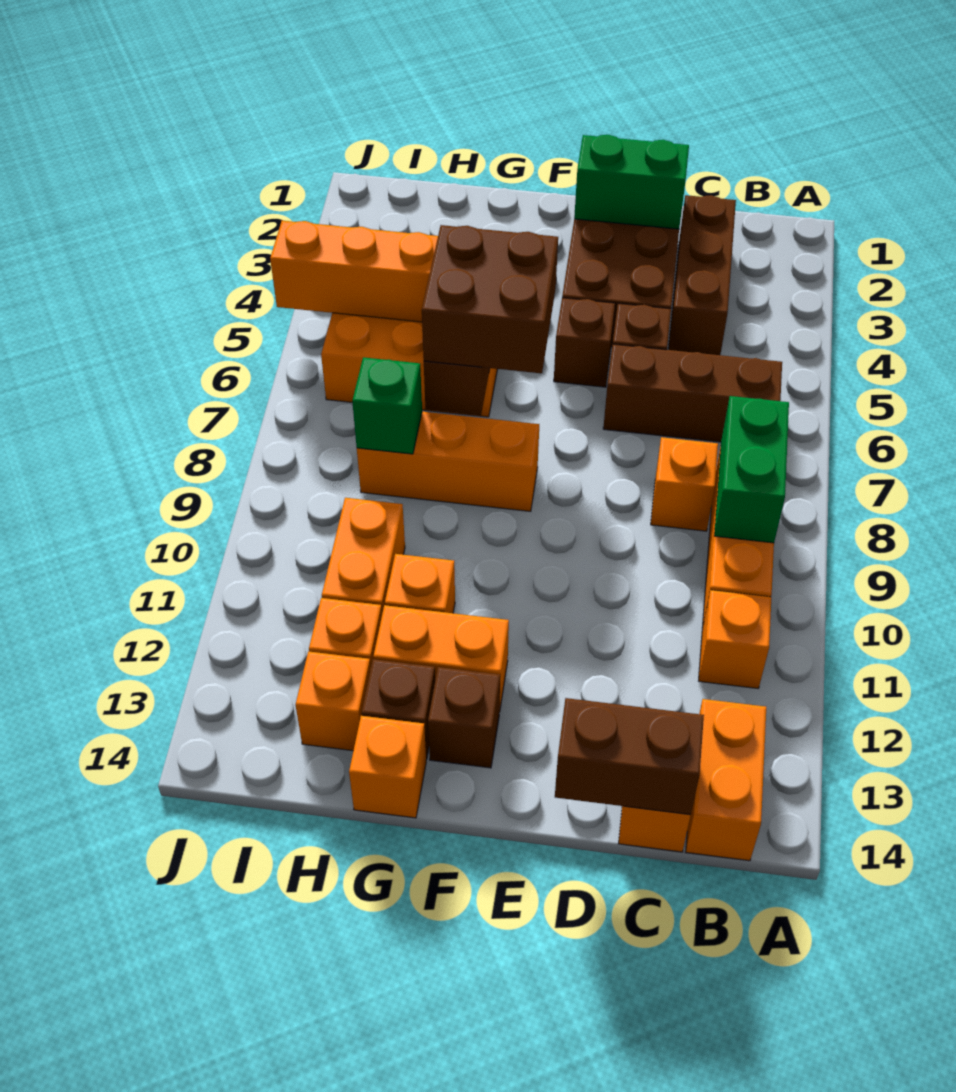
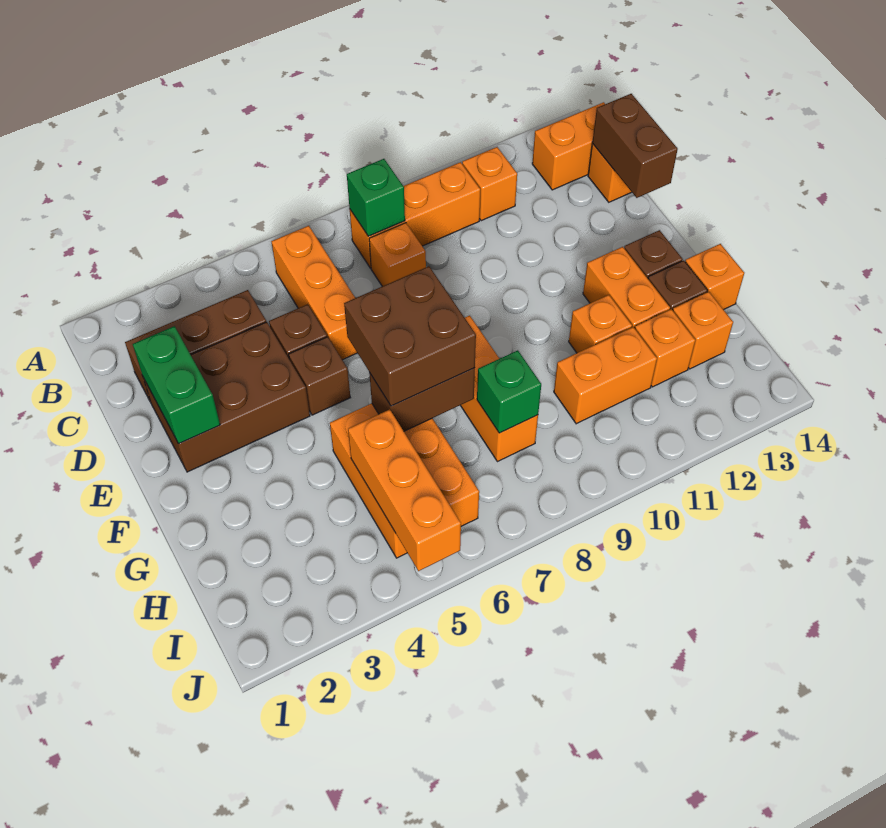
brown brick B6:D6 level 1 -> orange brick B6:D6 level 1
green brick B8:B9 level 2 -> green brick B8 level 2

